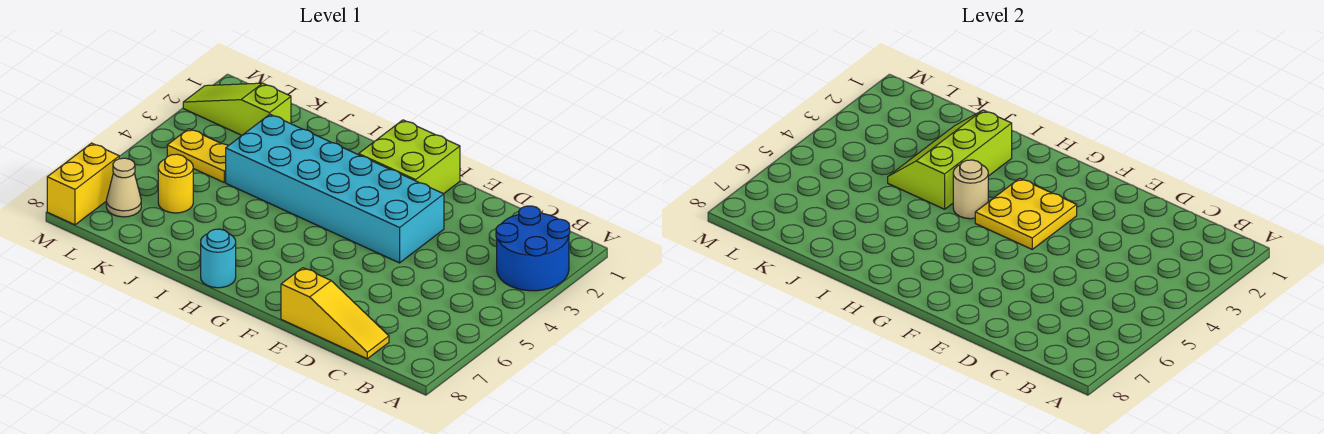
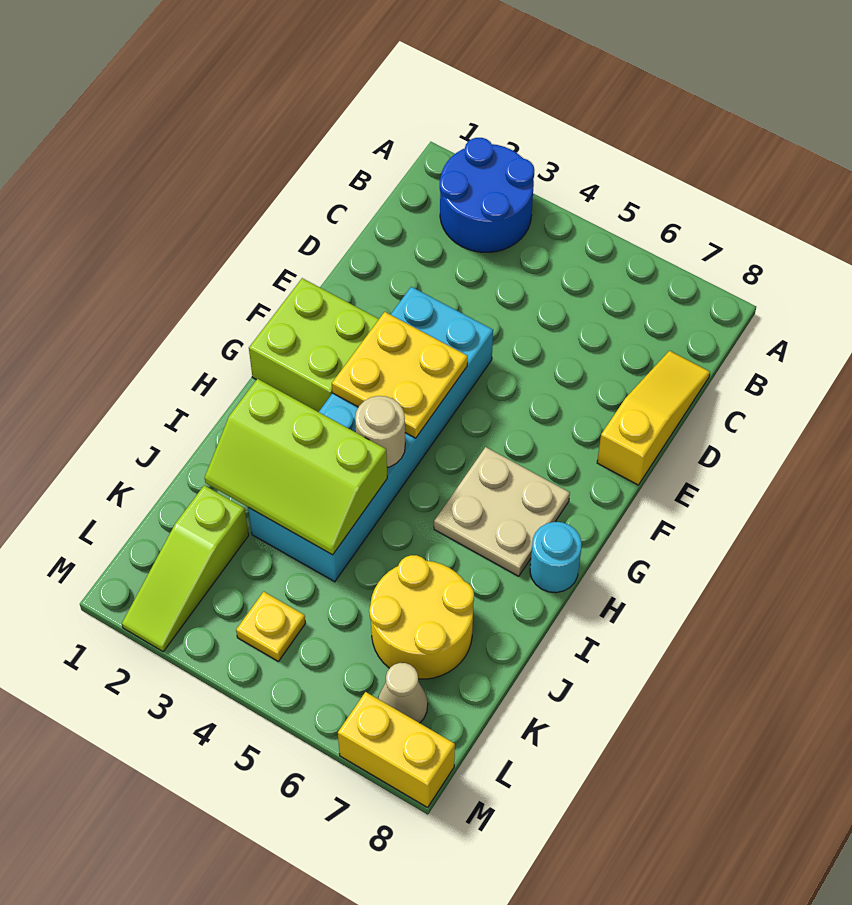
none -> tan plate G6:H7 level 1
yellow plate K4:L4 level 1 -> yellow plate L4 level 1
yellow round brick K6 level 1 -> yellow round brick J6:K7 level 1

